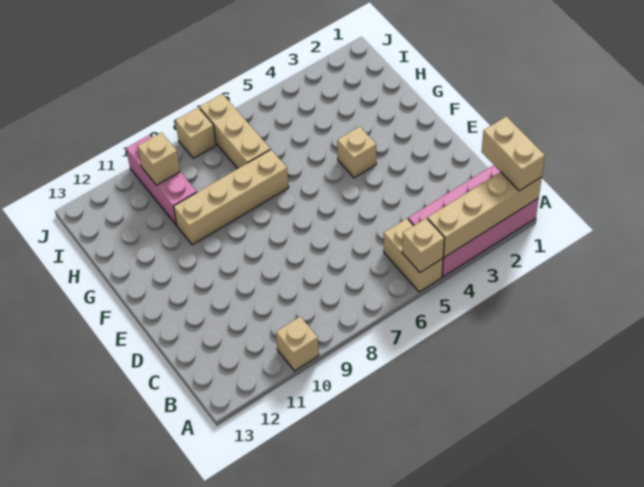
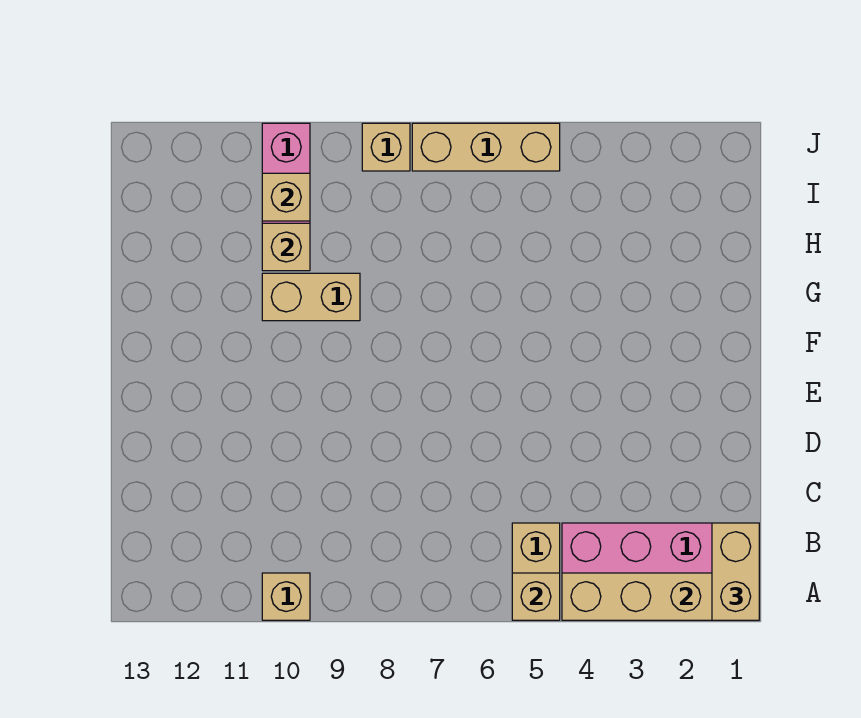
tan brick F4 level 1 -> tan brick H10 level 2
tan brick G7:G10 level 1 -> tan brick G9:G10 level 1
tan brick H7:J7 level 1 -> tan brick J5:J7 level 1

